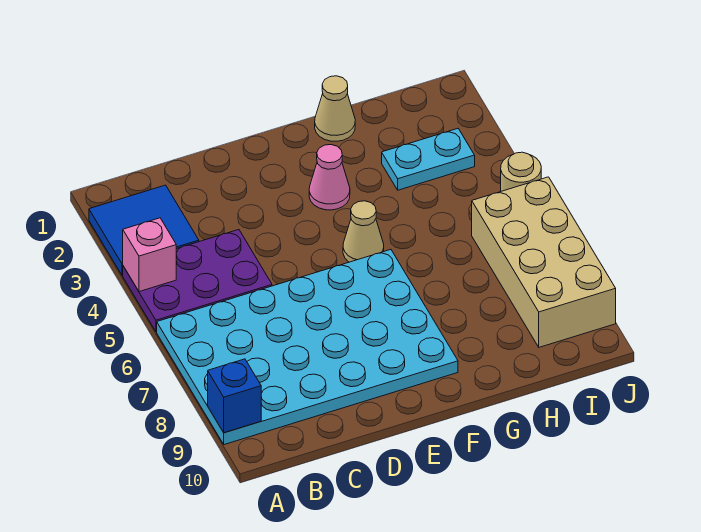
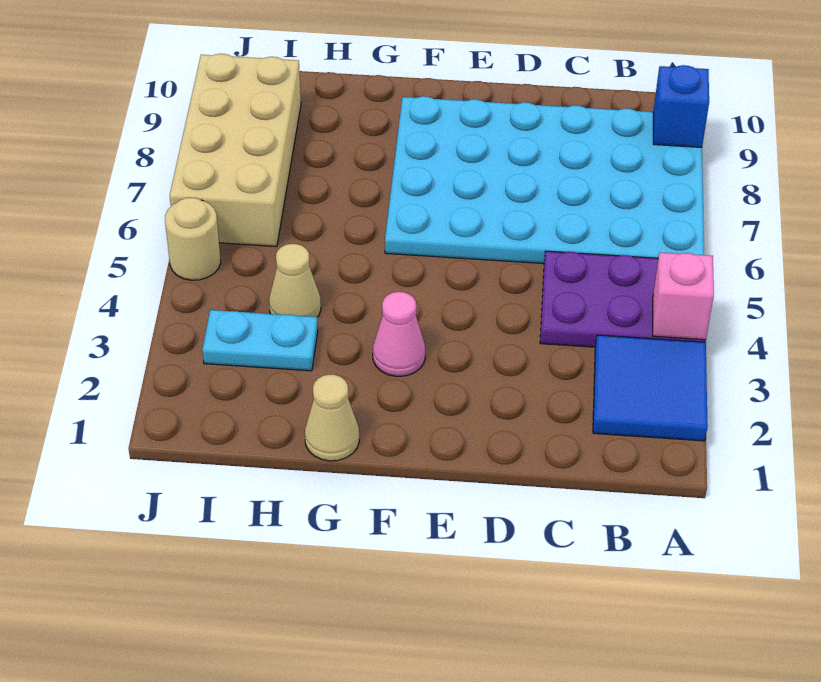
tan cone F5 level 1 -> tan cone H4 level 1

